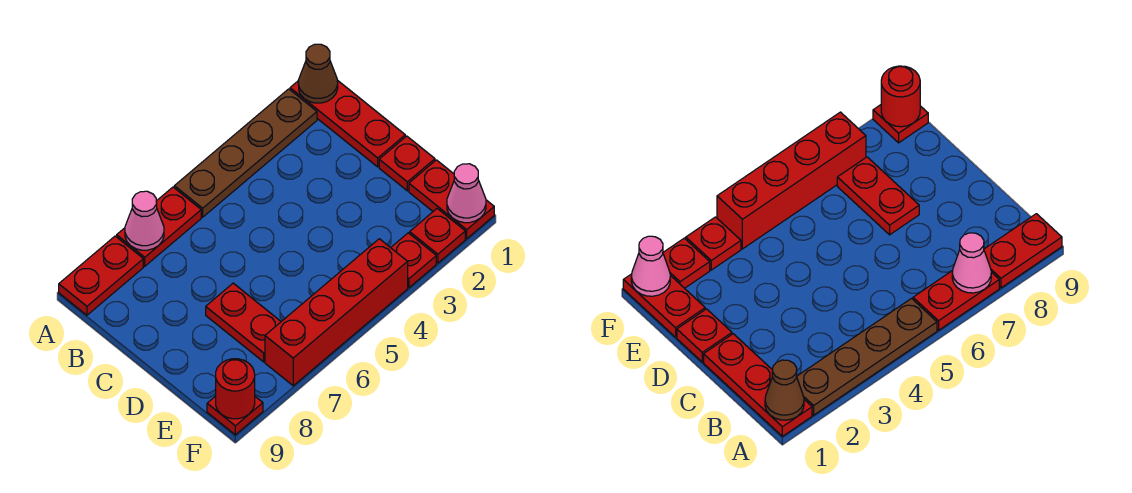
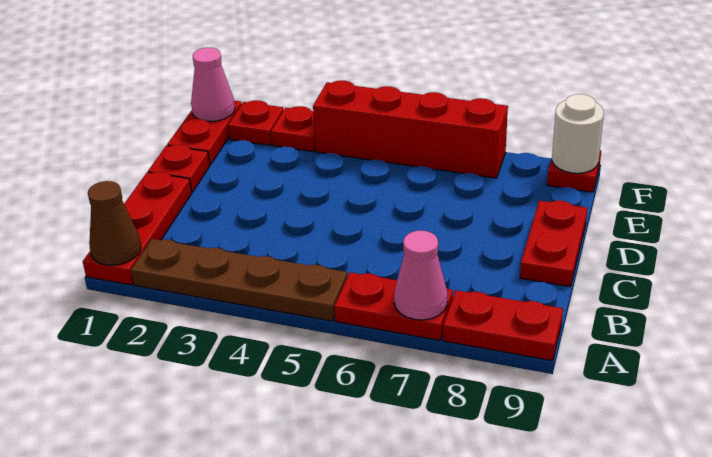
red plate D7:E7 level 1 -> red plate C9:D9 level 1
red round brick F9 level 2 -> white round brick F9 level 2

